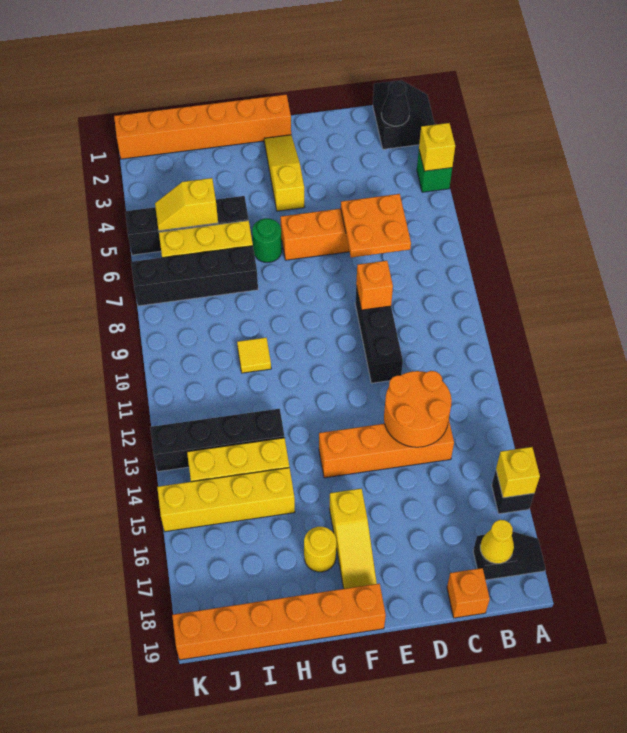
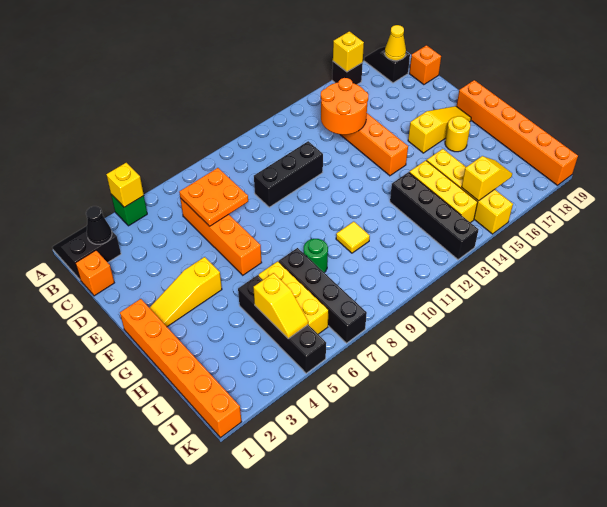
orange brick D9 level 2 -> orange brick C1 level 1
green round brick G6 level 1 -> green round brick H8 level 1
none -> yellow slope J15:J16 level 2 top 15

